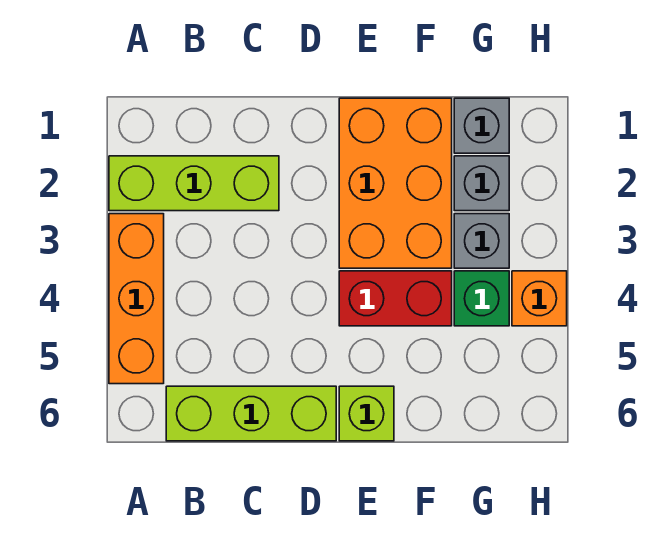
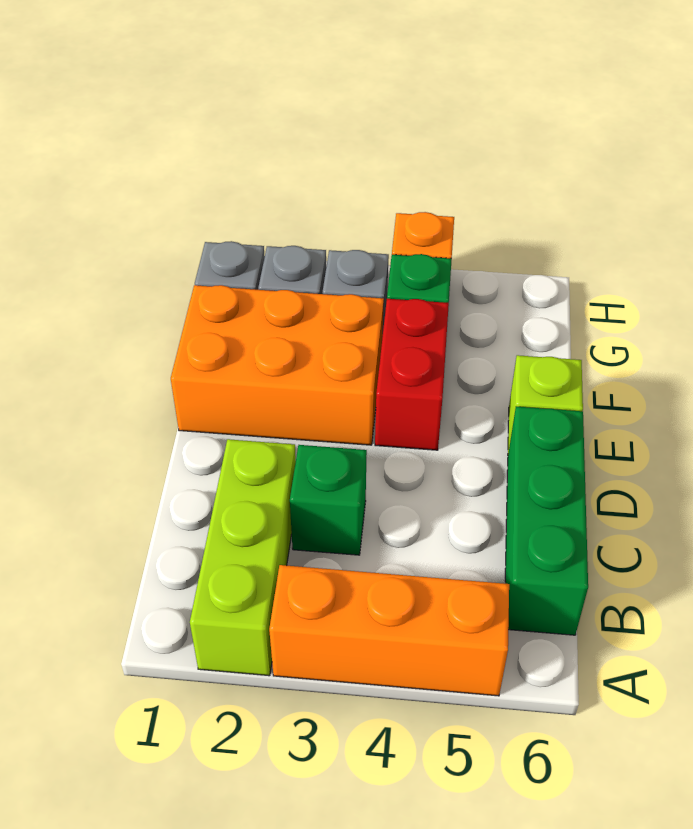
lime brick B6:D6 level 1 -> green brick B6:D6 level 1
none -> green brick C3 level 1

